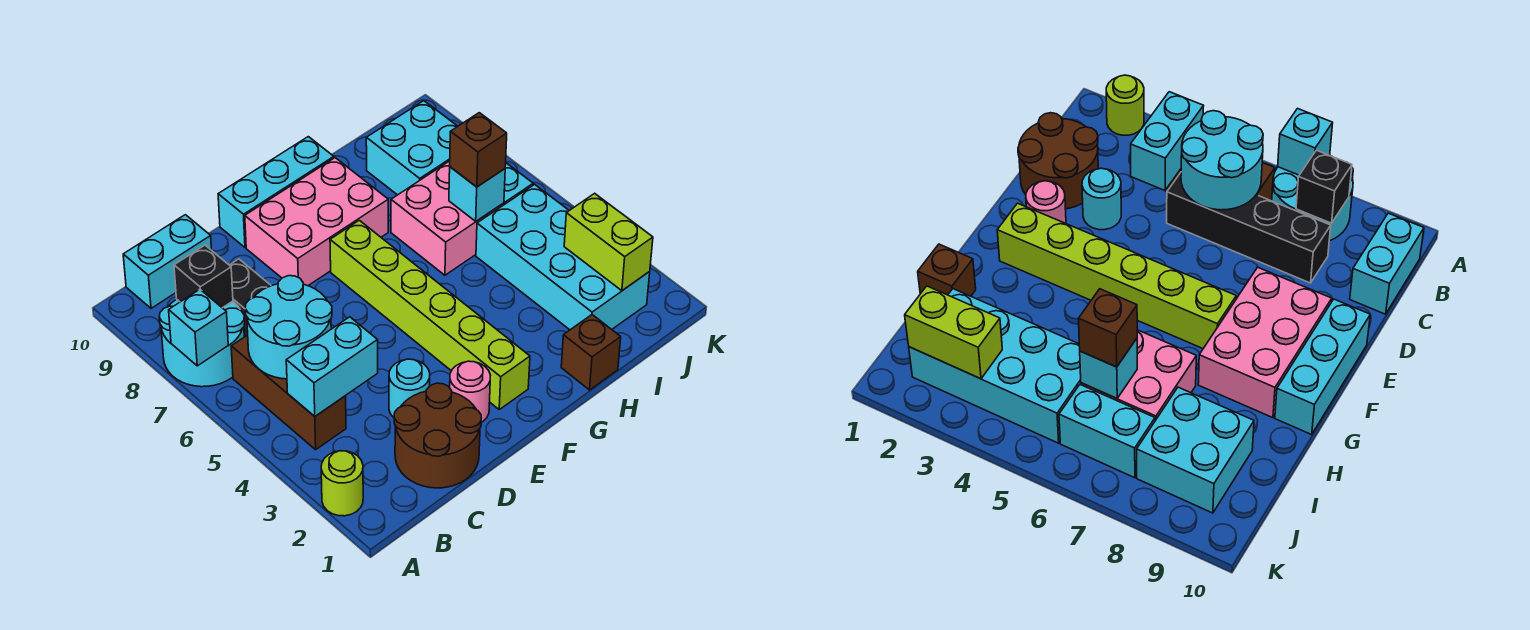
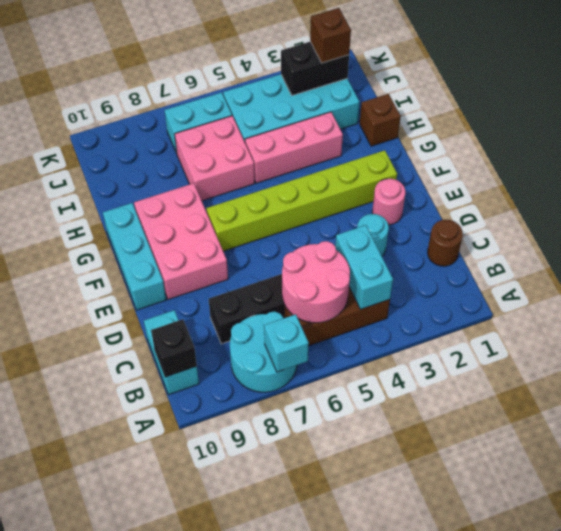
lime round brick A2 level 1 -> none
cyan round brick B5:C6 level 2 -> pink round brick B5:C6 level 2
black brick B8 level 2 -> black brick B10 level 2
brown round brick C1:D2 level 1 -> brown round brick C1 level 1
none -> pink brick H3:H5 level 1
cyan brick I6 level 2 -> none
brown brick I6 level 3 -> brown brick J2 level 3
cyan brick I8:J9 level 1 -> none
lime brick J2:J3 level 2 -> black brick J2:J3 level 2

